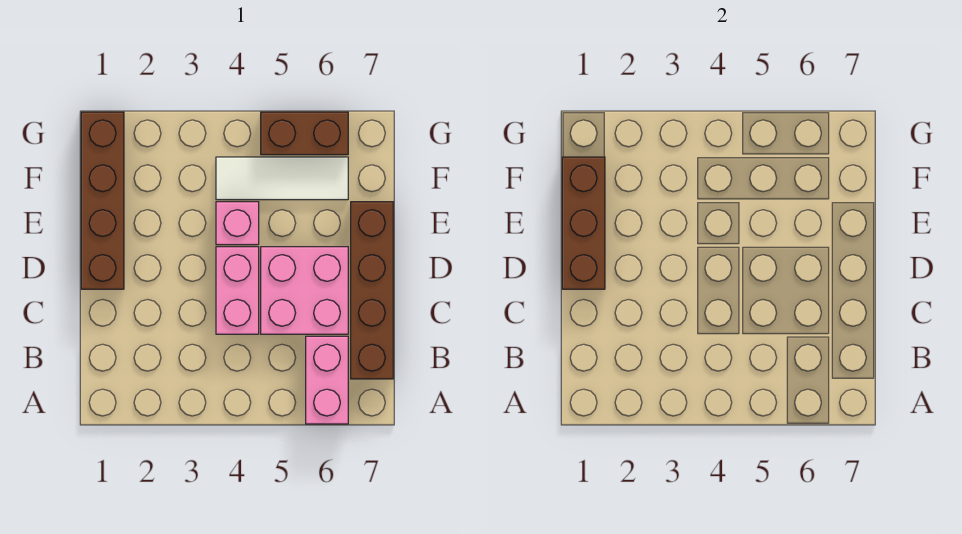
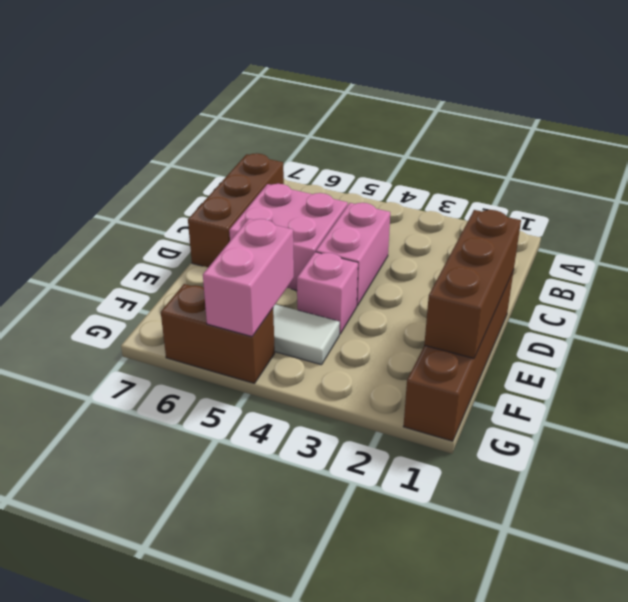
pink brick A6:B6 level 1 -> pink brick F5:G5 level 2
brown brick B7:E7 level 1 -> brown brick B7:D7 level 1

